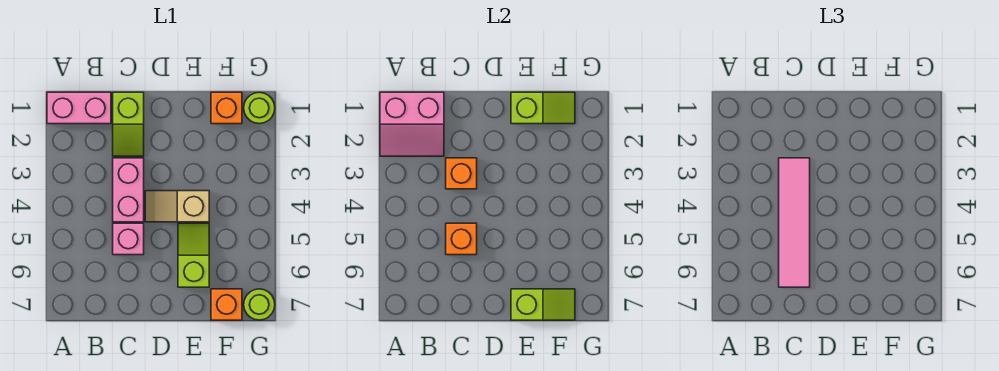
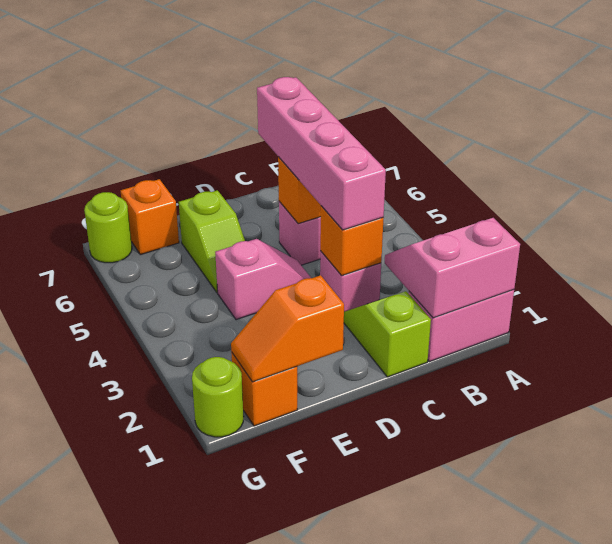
pink brick C3:C4 level 1 -> pink brick C3 level 1
pink tile C3:C6 level 3 -> pink brick C3:C6 level 3
tan slope D4:E4 level 1 top E -> pink slope D4:E4 level 1 top E
lime slope E1:F1 level 2 top E -> orange slope E1:F1 level 2 top E
lime slope E7:F7 level 2 top E -> none

